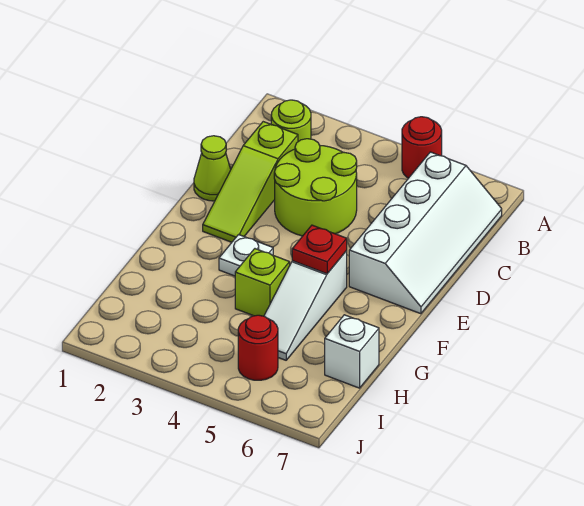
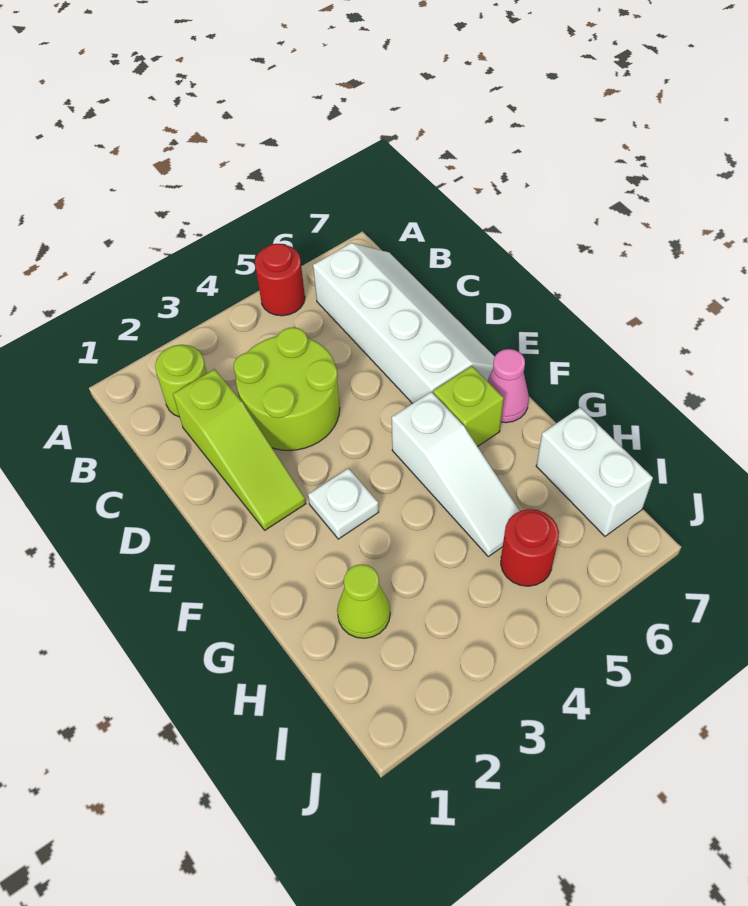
lime cone D1 level 1 -> lime cone H2 level 1
red plate F5 level 2 -> none
none -> pink cone F7 level 1
lime brick G4 level 1 -> lime brick F6 level 1
white brick H7 level 1 -> white brick H7:I7 level 1

